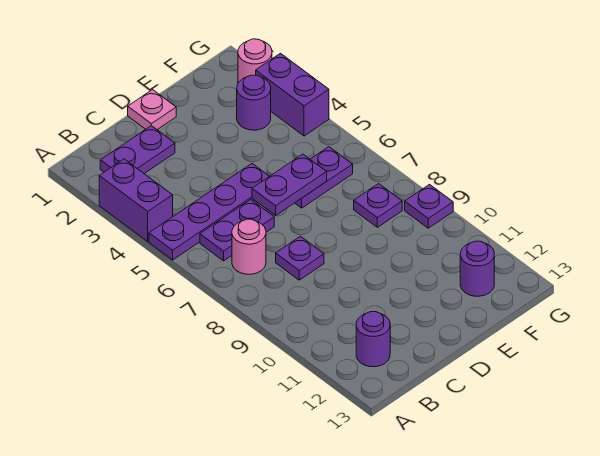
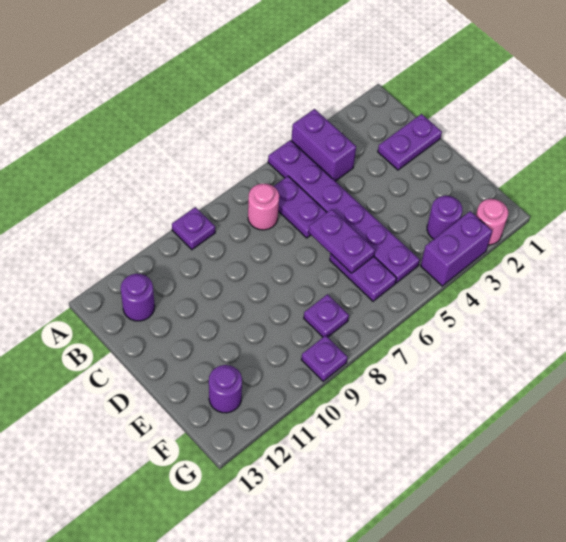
purple brick A3:A4 level 1 -> purple brick A4:B4 level 1
purple plate A5:D5 level 1 -> purple plate A5:F5 level 1
purple plate B2:C2 level 1 -> purple plate C1:C2 level 1
purple plate C8 level 1 -> purple plate A9 level 1
pink plate D1 level 1 -> none

